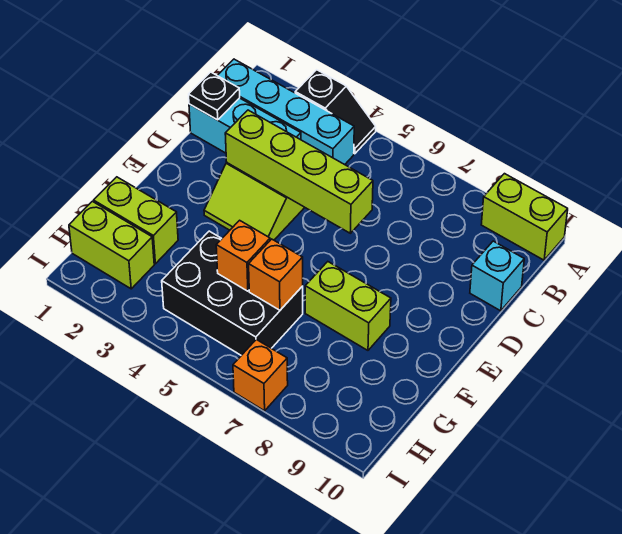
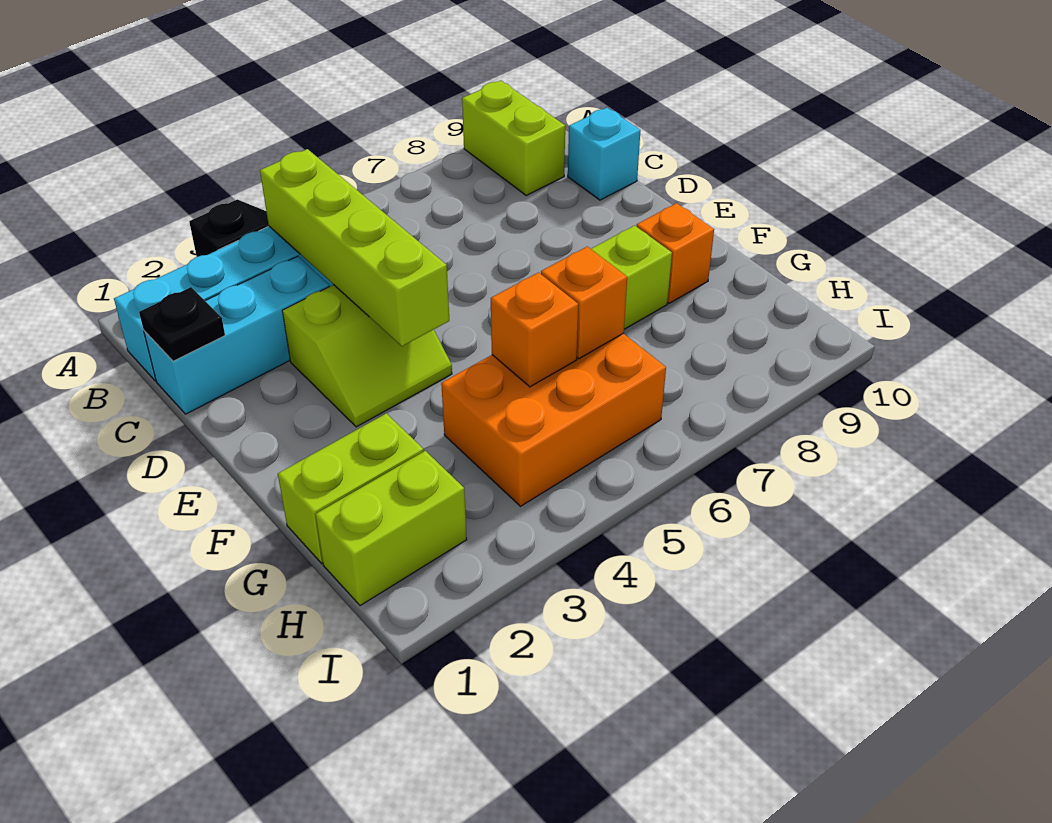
lime brick A9:A10 level 1 -> lime brick A9:B9 level 1
lime brick D3:D6 level 2 -> lime brick B4:E4 level 2
black brick G4:H6 level 1 -> orange brick G4:H6 level 1
orange brick I7 level 1 -> orange brick F9 level 1

